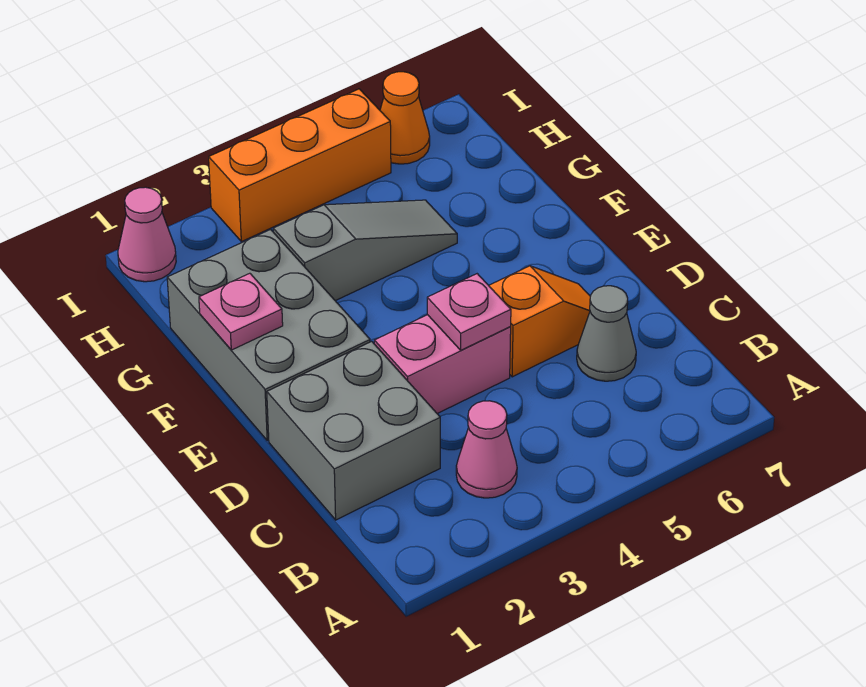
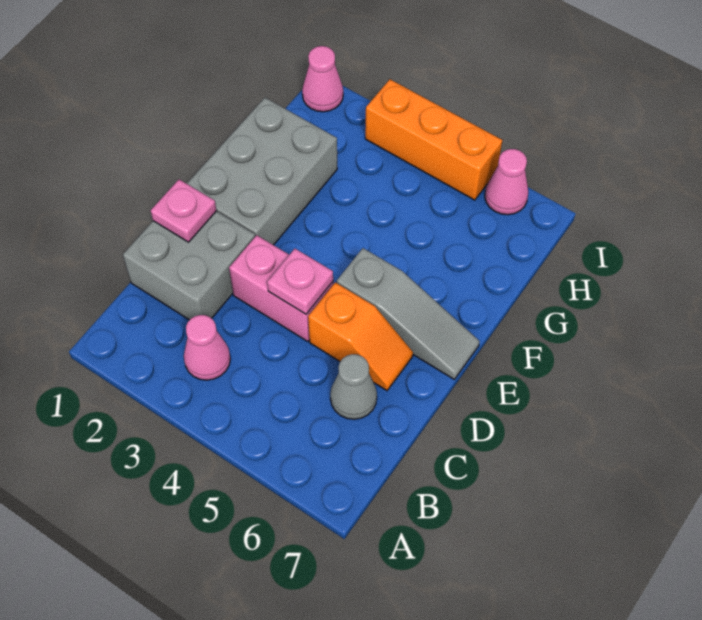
pink plate F1 level 2 -> pink plate D1 level 2
grey slope G3:G5 level 1 top 3 -> grey slope E5:E7 level 1 top 5
orange cone I6 level 1 -> pink cone I6 level 1

